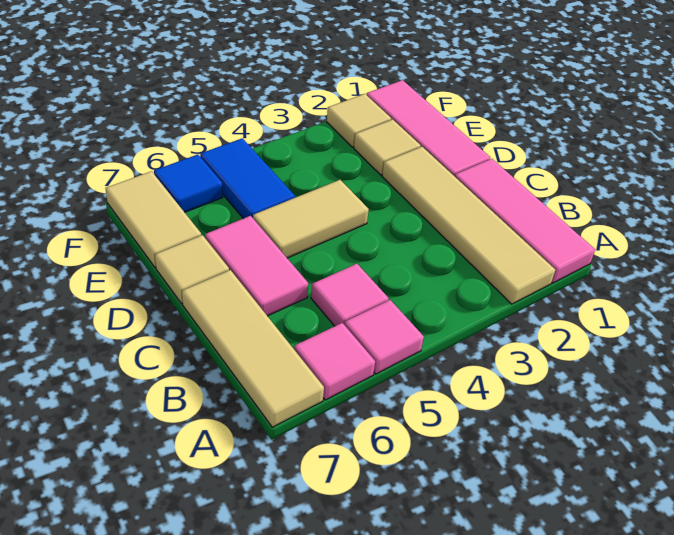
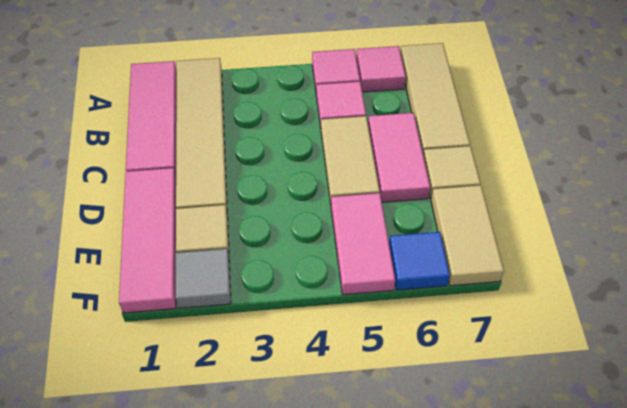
tan tile D4:D5 level 1 -> tan tile C5:D5 level 1
blue tile E5:F5 level 1 -> pink tile E5:F5 level 1
tan tile F2 level 1 -> grey tile F2 level 1

